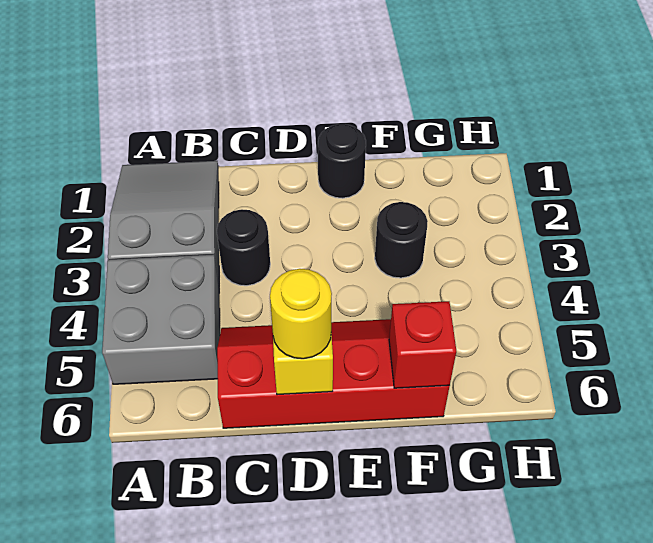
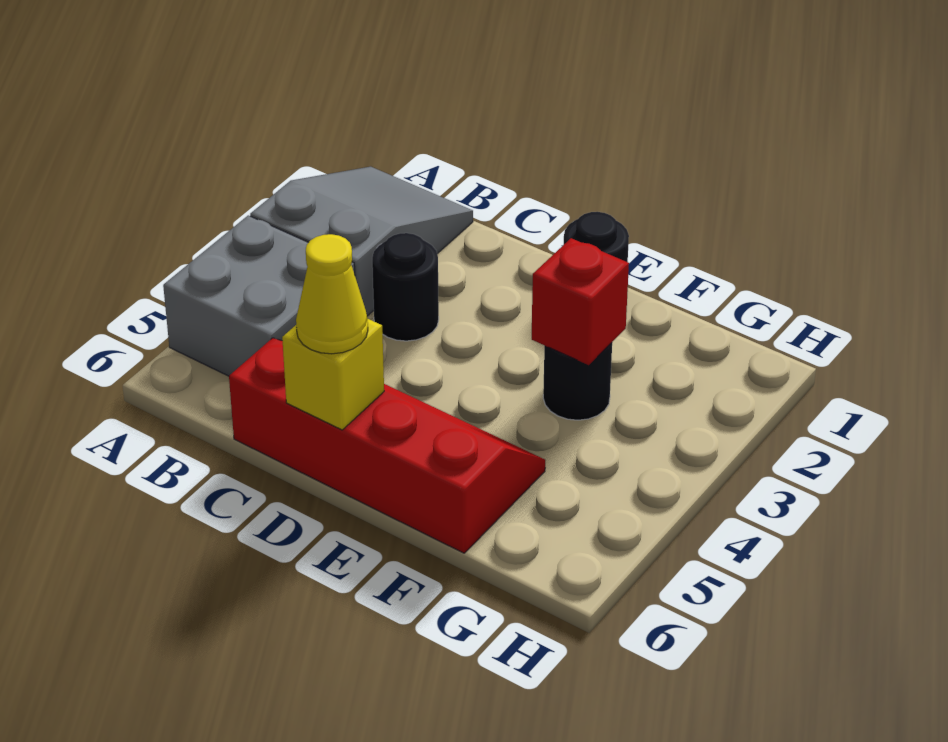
yellow round brick D6 level 3 -> yellow cone D6 level 3
red brick F6 level 2 -> red brick F3 level 2

